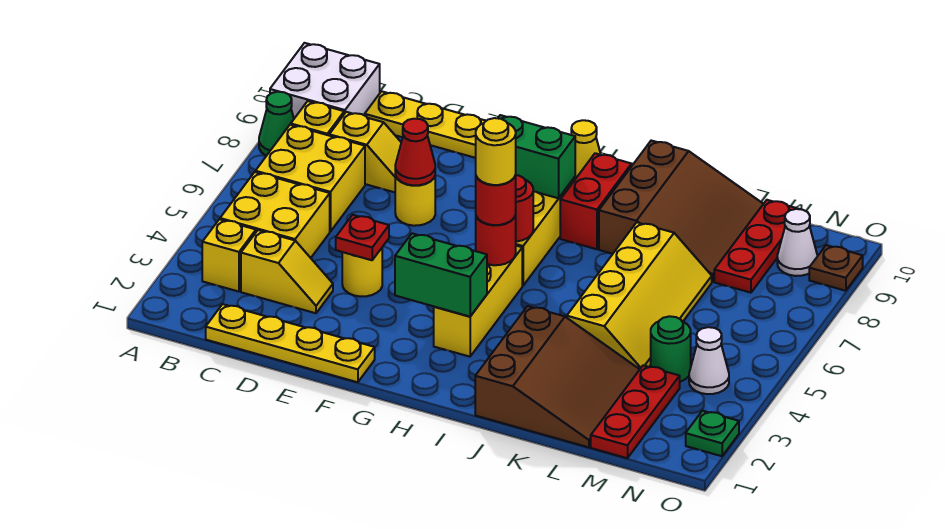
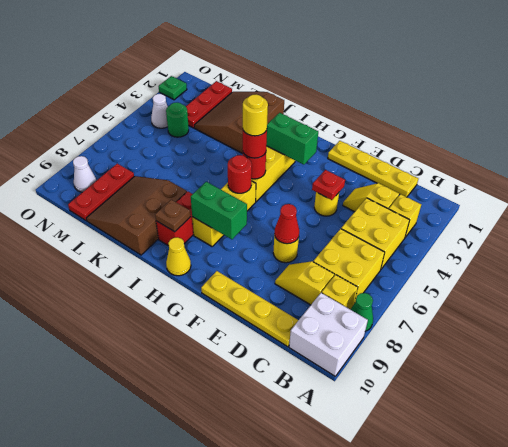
yellow slope K4:L7 level 1 top K -> none
brown plate O9 level 1 -> brown plate I9 level 2

